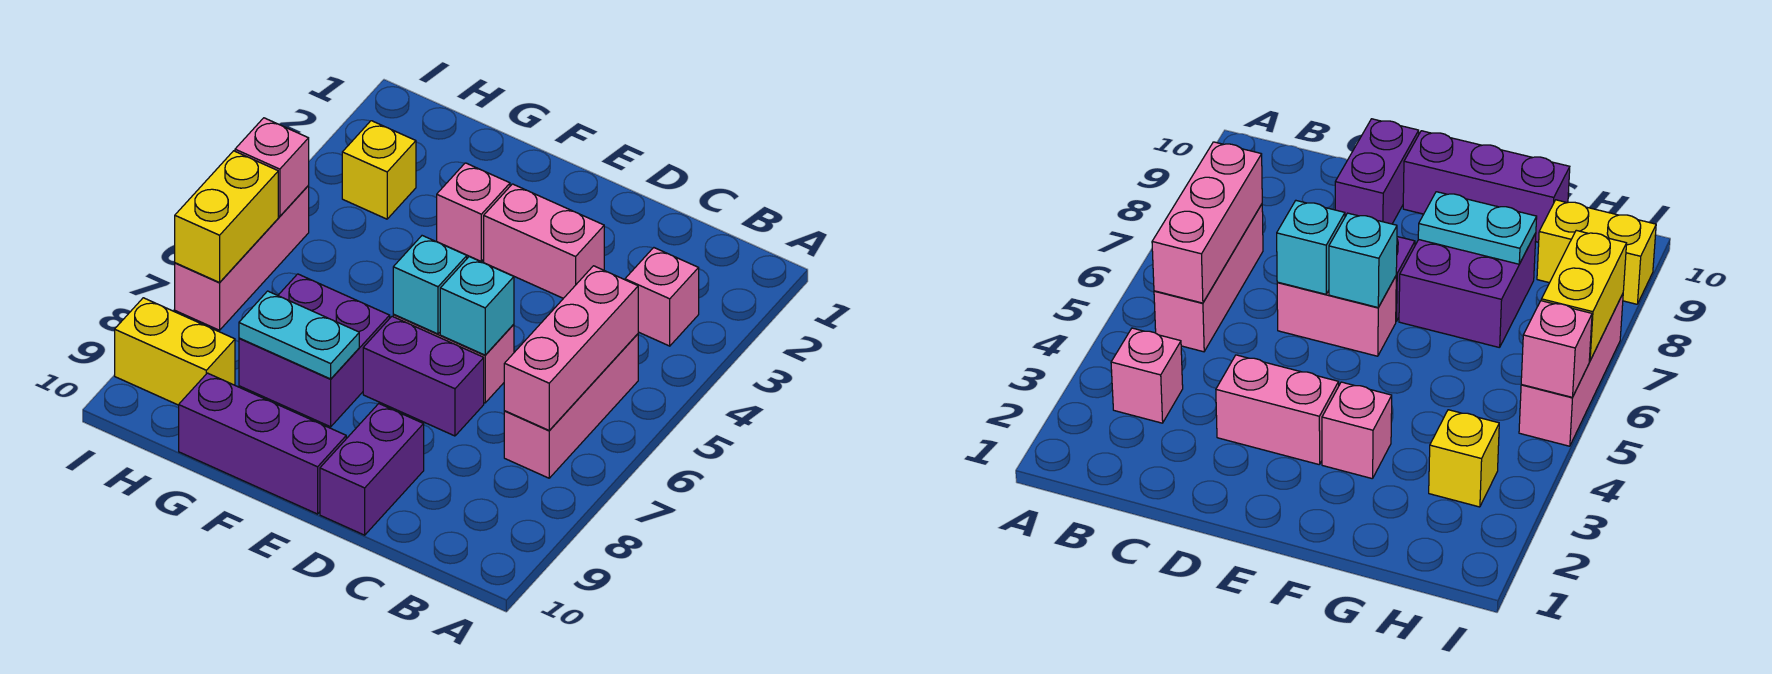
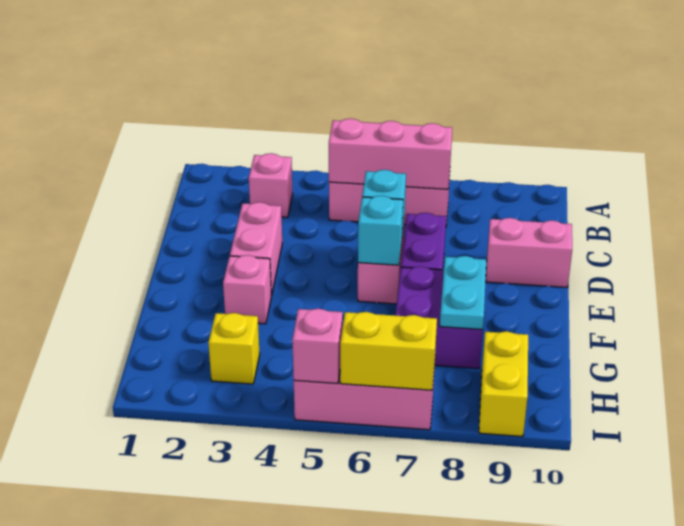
purple brick D9:D10 level 1 -> pink brick D9:D10 level 1
purple brick E10:G10 level 1 -> none

